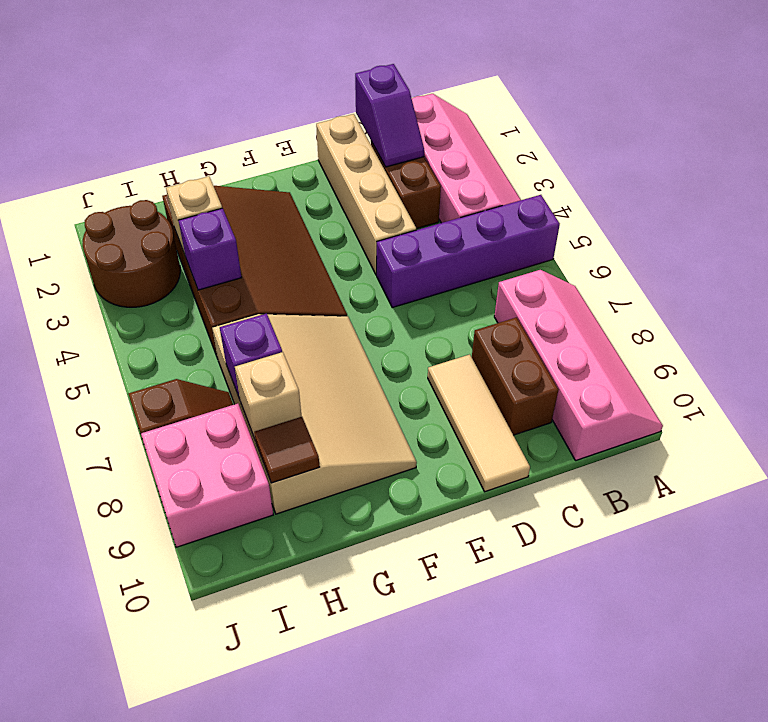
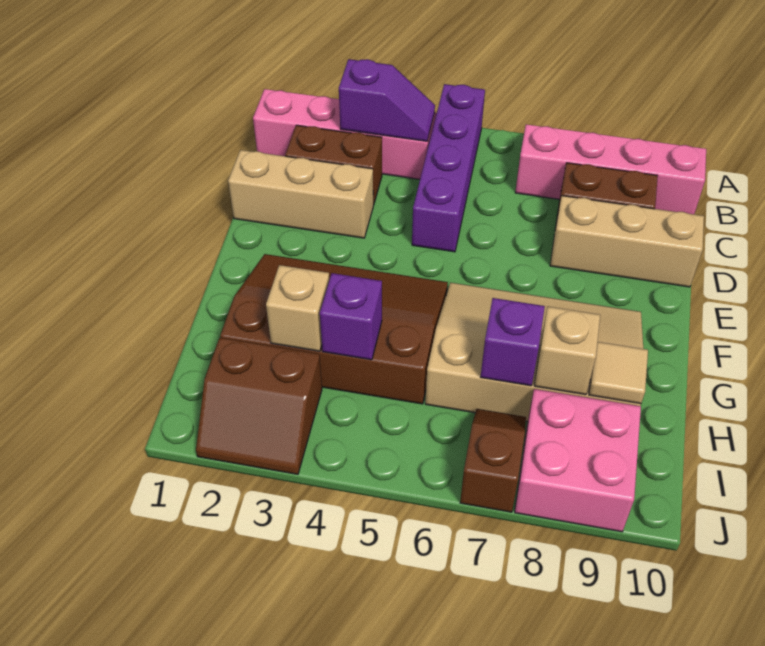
purple slope C1:C2 level 2 top 1 -> purple slope B3:B4 level 2 top 3
tan brick D1:D4 level 1 -> tan brick D1:D3 level 1
tan tile D8:D10 level 1 -> tan brick D8:D10 level 1
brown tile H9 level 2 -> tan tile H9 level 2
brown round brick I2:J3 level 1 -> brown slope I2:J3 level 1 top I

